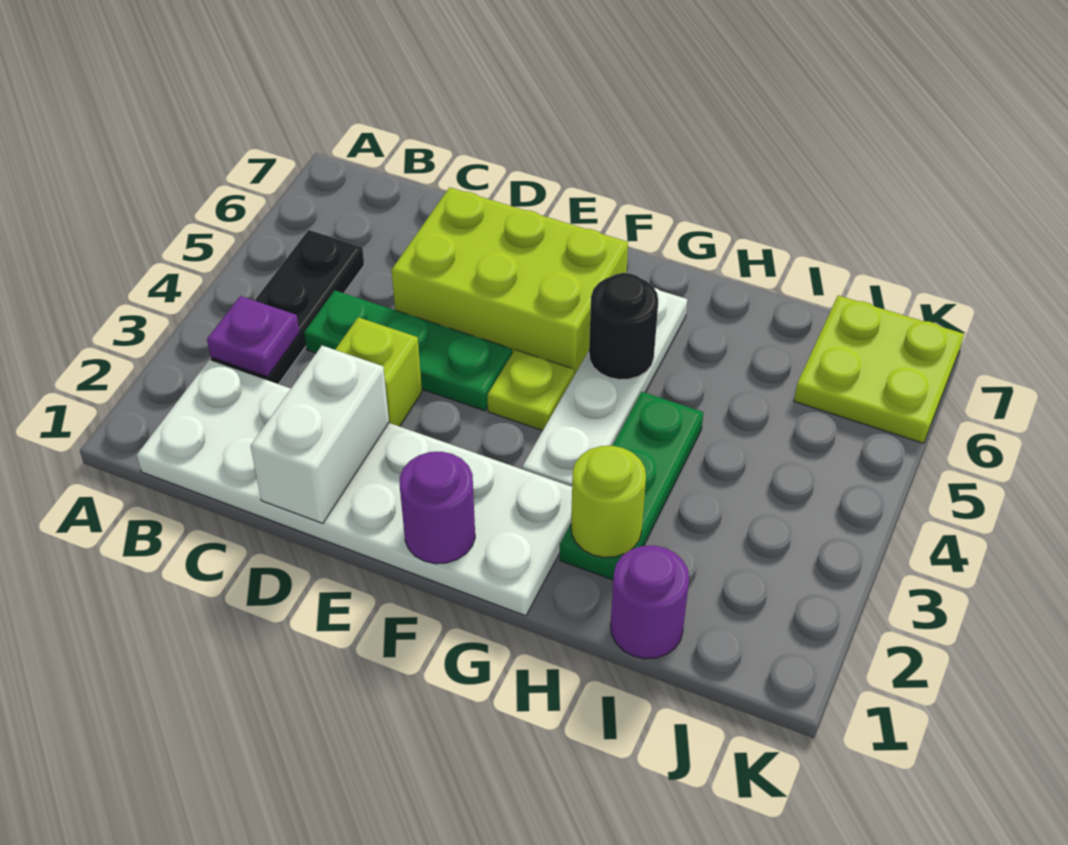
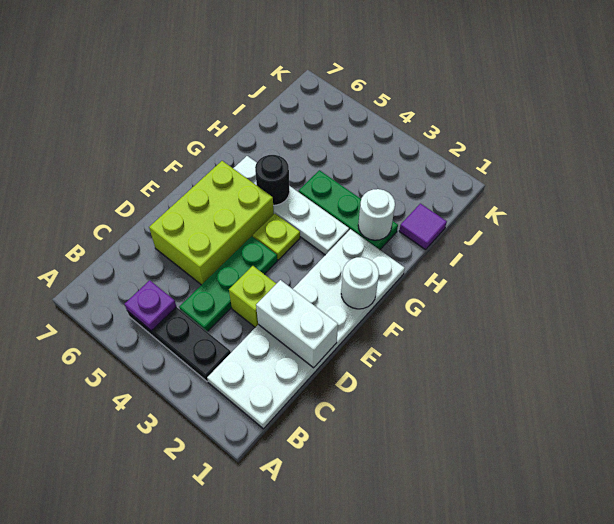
purple plate B3 level 2 -> purple plate B5 level 2
purple round brick F1 level 2 -> white round brick F1 level 2
lime round brick H2 level 2 -> white round brick H2 level 2
purple round brick I1 level 1 -> purple tile I1 level 1
lime plate J6:K7 level 1 -> none

